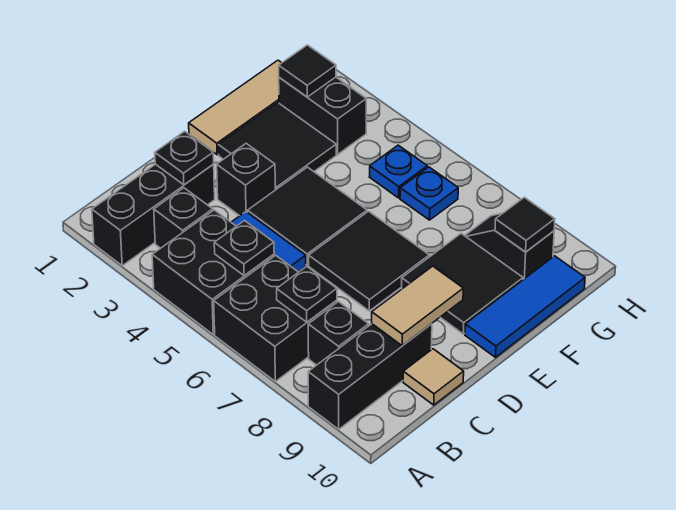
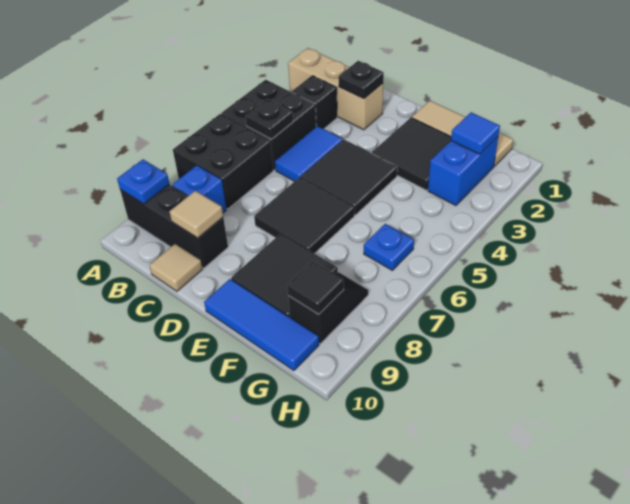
black brick A2:C2 level 1 -> tan brick A2:C2 level 1
black plate B7 level 2 -> none
black brick B8 level 1 -> blue brick B8 level 1
tan tile C9:D9 level 2 -> tan tile C9 level 2
black brick D3 level 1 -> none
black brick G2:G3 level 1 -> blue brick G2:G3 level 1
black tile G2 level 2 -> blue tile G2 level 2
blue plate G5 level 1 -> blue plate A9 level 2

